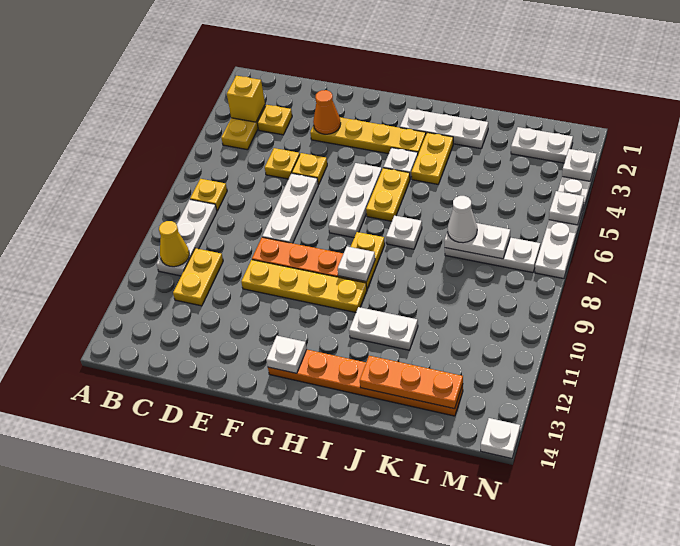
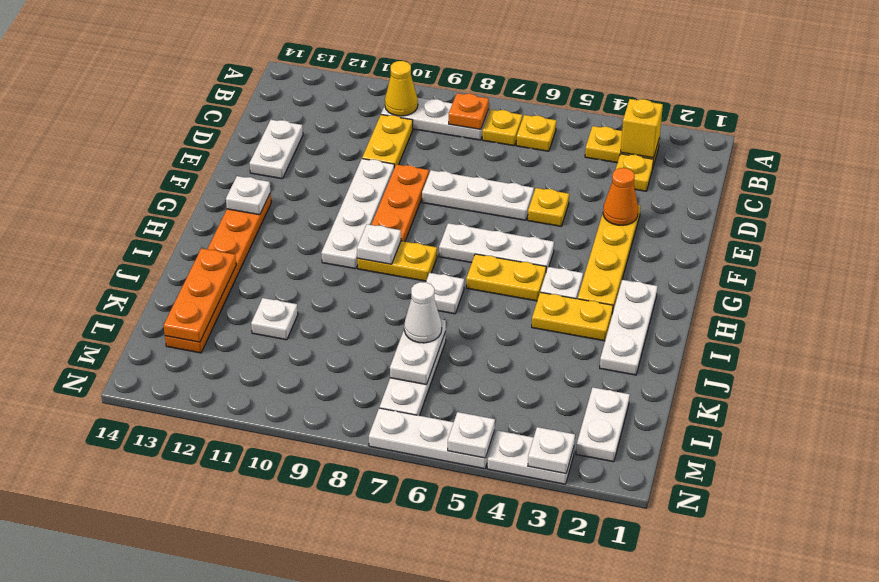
none -> orange plate B8 level 2
yellow plate C10:C11 level 1 -> yellow plate C10:D10 level 1
yellow plate D5 level 1 -> yellow plate B6 level 1
yellow plate E10:H10 level 1 -> white plate E10:H10 level 1
white plate I11:J11 level 1 -> white plate D13:E13 level 1
white plate N14 level 1 -> white plate K11 level 1

